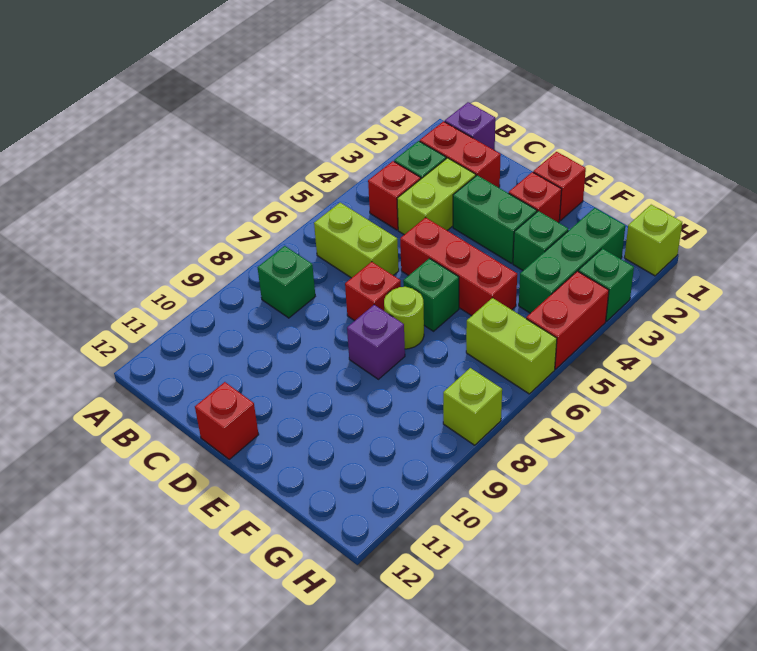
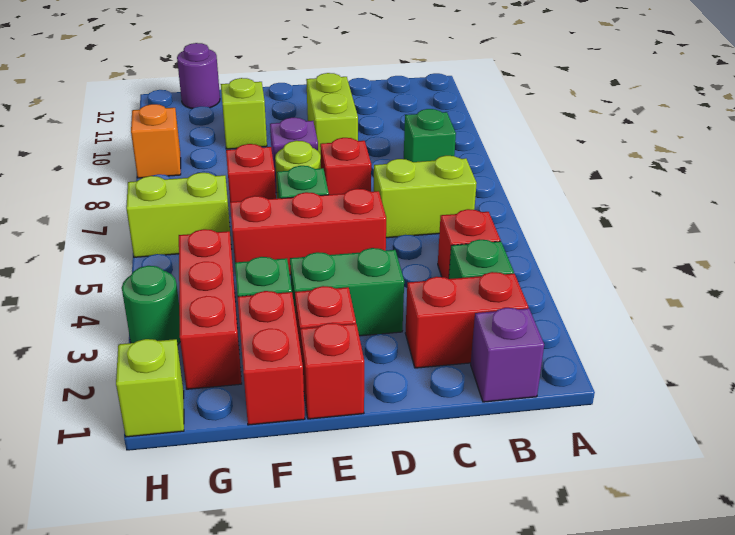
lime brick C3:C4 level 1 -> lime brick D9:D10 level 1
red brick D12 level 1 -> red brick F7 level 1
green brick G2:G4 level 1 -> red brick G2:G4 level 1
none -> purple round brick G12 level 1
green brick H3 level 1 -> green round brick H3 level 1
red brick H4:H5 level 1 -> red brick F1:F2 level 1
lime brick H8 level 1 -> lime brick F10 level 1
none -> orange brick H9 level 1

